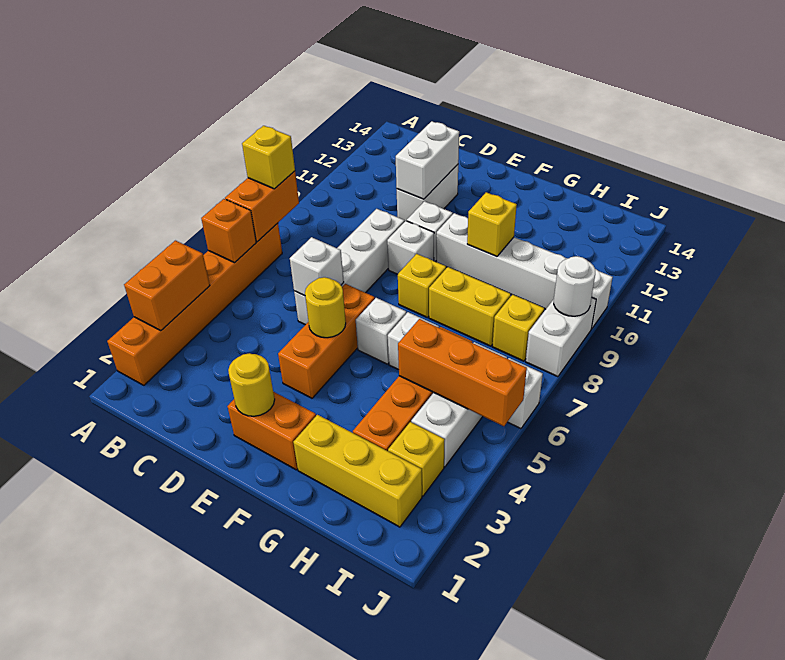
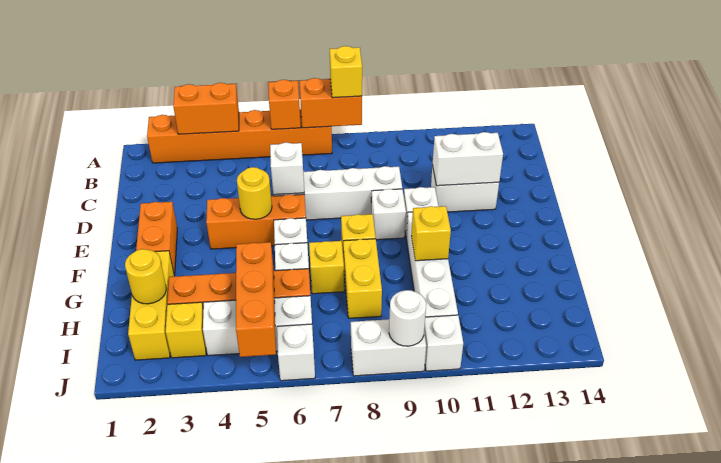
yellow round brick E2 level 2 -> yellow round brick H2 level 2
yellow brick I8 level 1 -> yellow brick G7 level 1

